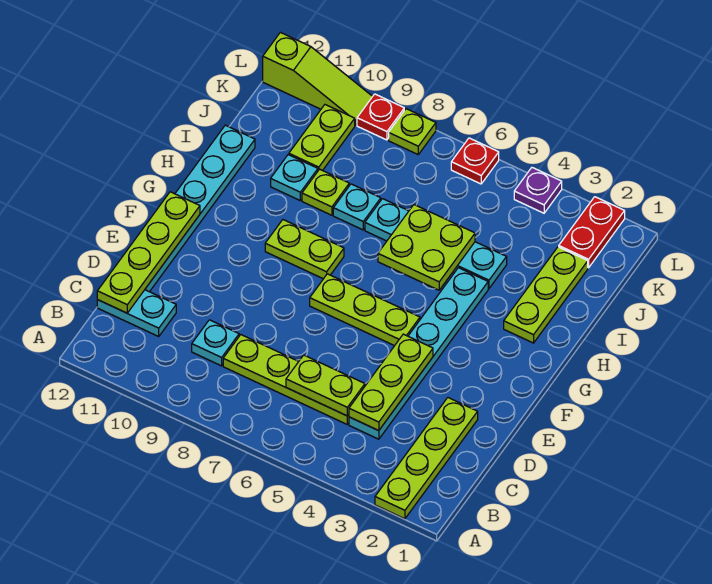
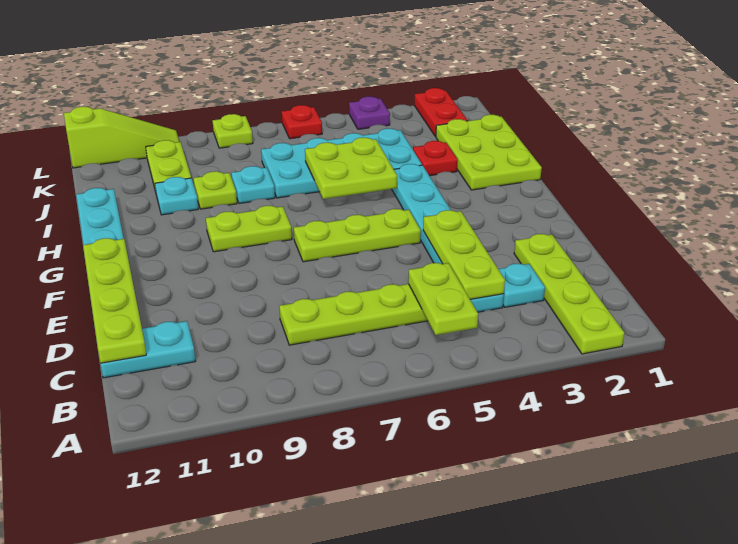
lime plate C5:C6 level 2 -> lime plate B5:C5 level 2
cyan plate C9 level 1 -> cyan plate C3 level 1
lime plate H2:J2 level 1 -> lime plate H1:J2 level 1
cyan plate I4:I7 level 1 -> cyan plate I4:J7 level 1
red plate L9 level 1 -> red plate I3 level 1

